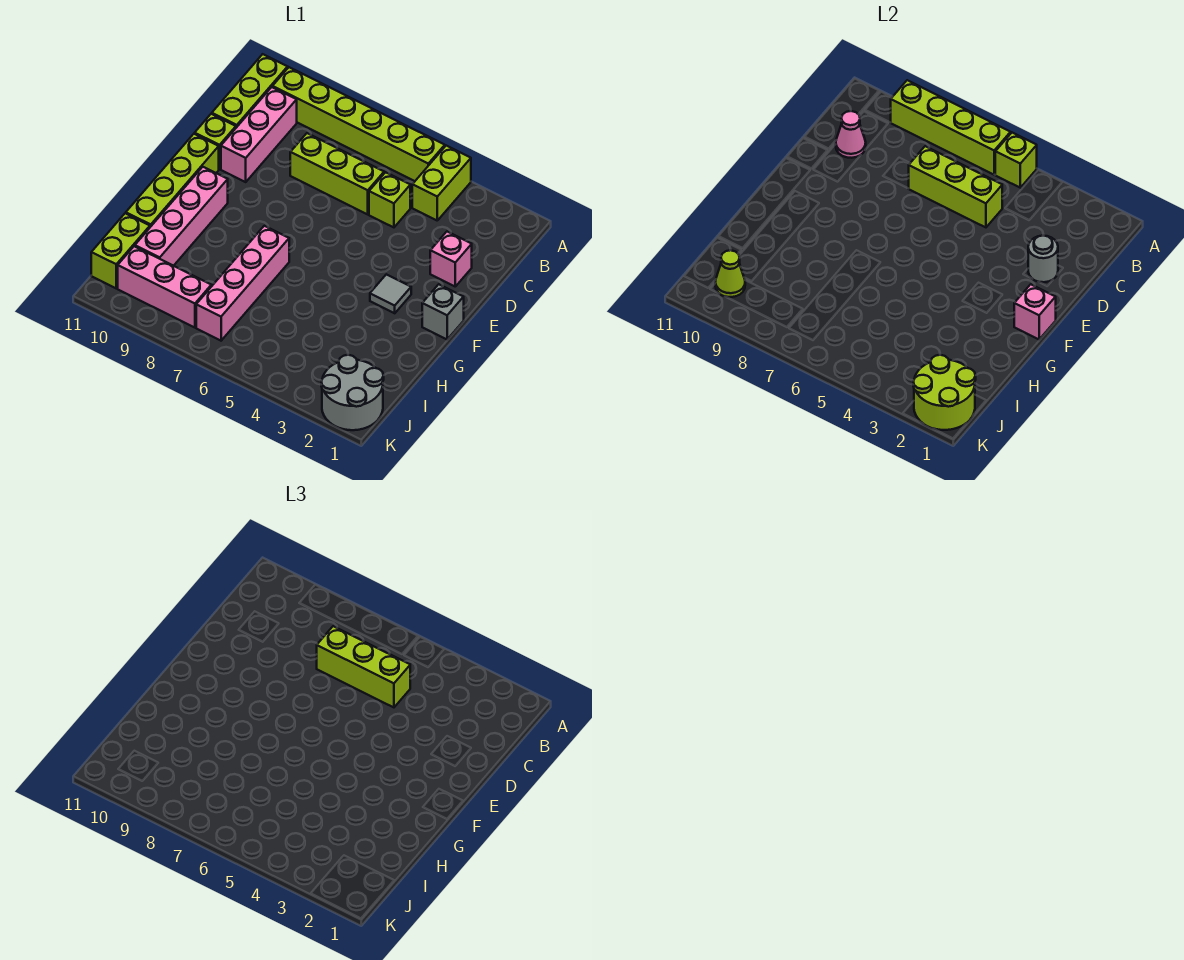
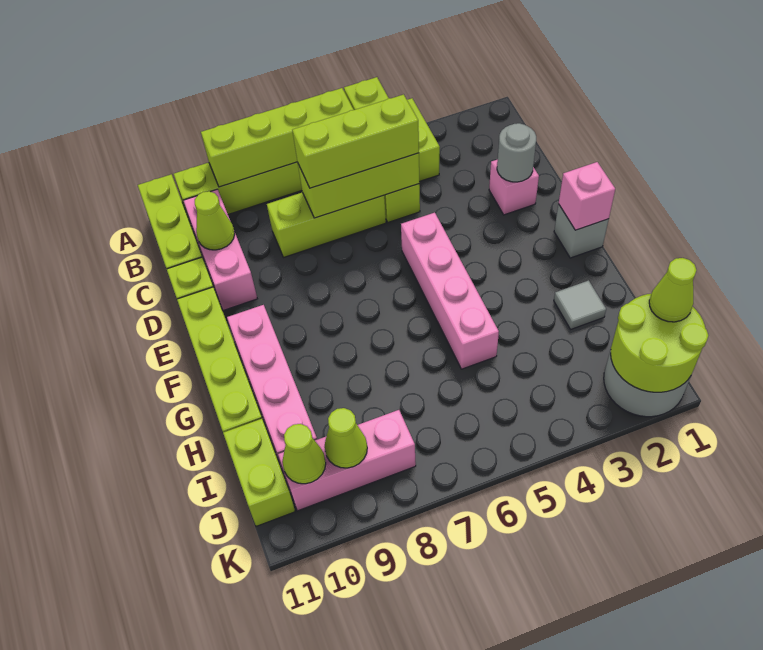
pink cone C10 level 2 -> lime cone C10 level 2
grey tile F3 level 1 -> grey tile H2 level 1
pink brick G7:J7 level 1 -> pink brick E5:H5 level 1
none -> lime cone J1 level 3
none -> lime cone J9 level 2

